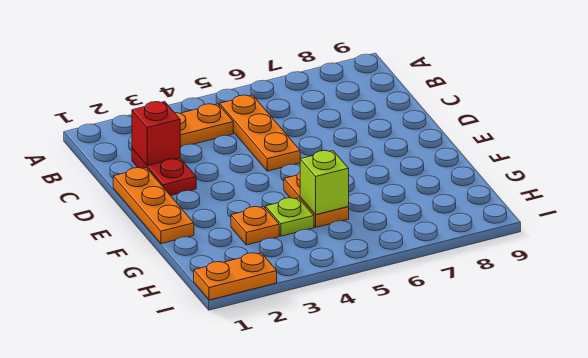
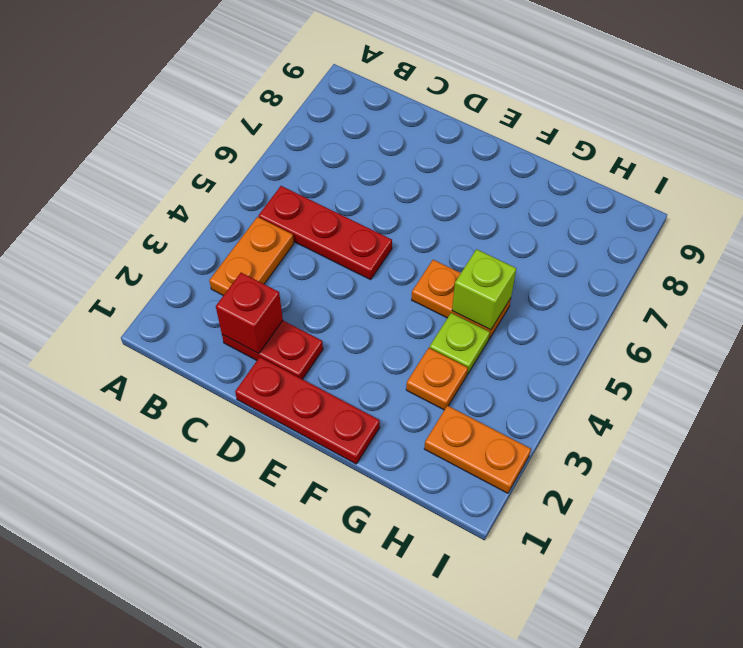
orange plate B5:D5 level 1 -> red plate B5:D5 level 1
orange plate D1:F1 level 1 -> red plate D1:F1 level 1
orange plate I1:I2 level 1 -> orange plate H2:I2 level 1

